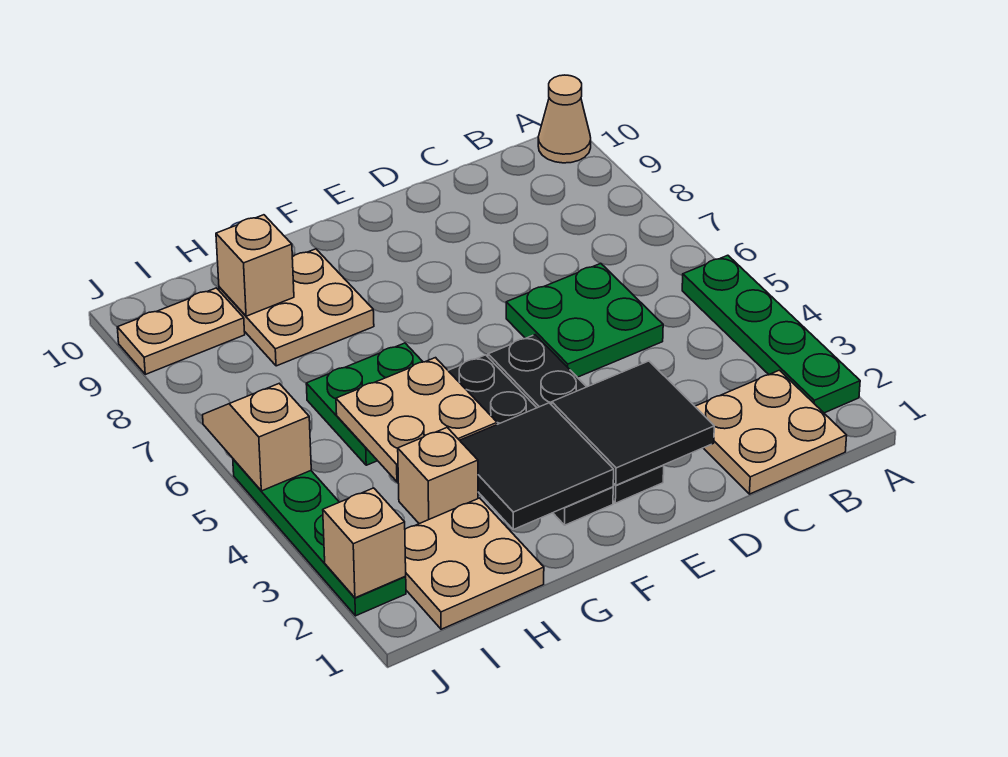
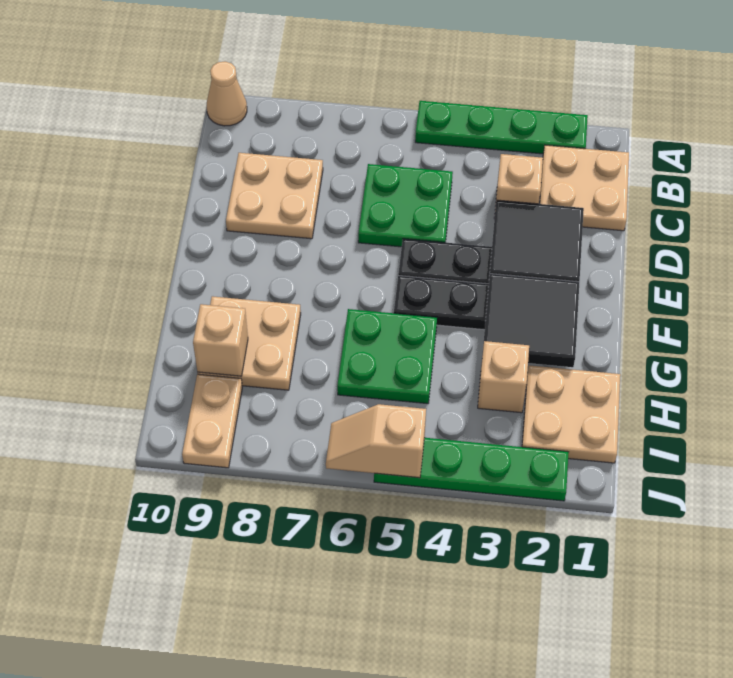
tan plate G4:H5 level 2 -> tan plate C8:D9 level 1
tan brick J2 level 2 -> tan brick C3 level 1

